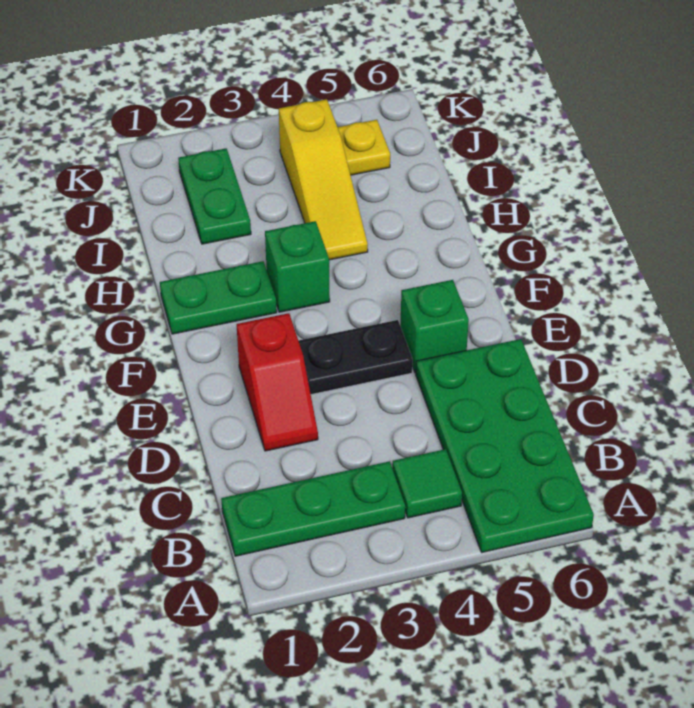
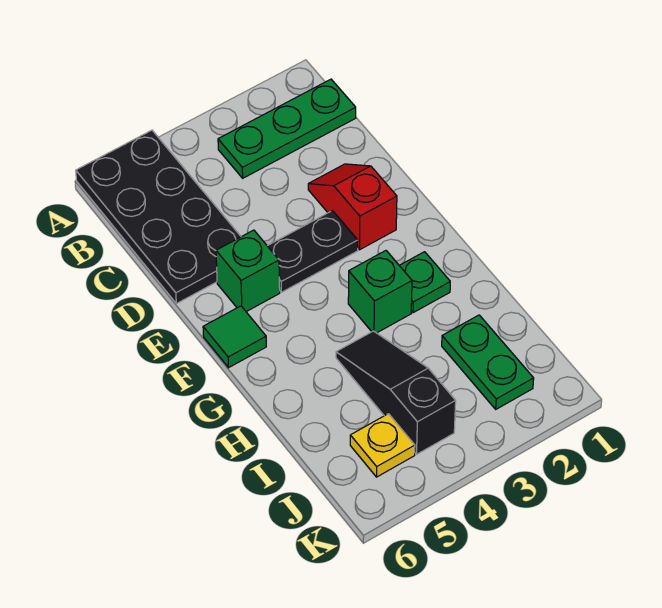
green plate A5:D6 level 1 -> black plate A5:D6 level 1
green tile B4 level 1 -> green tile F6 level 1
green plate G1:G2 level 1 -> green plate G2 level 1
yellow slope H4:J4 level 1 top J -> black slope H4:J4 level 1 top J

